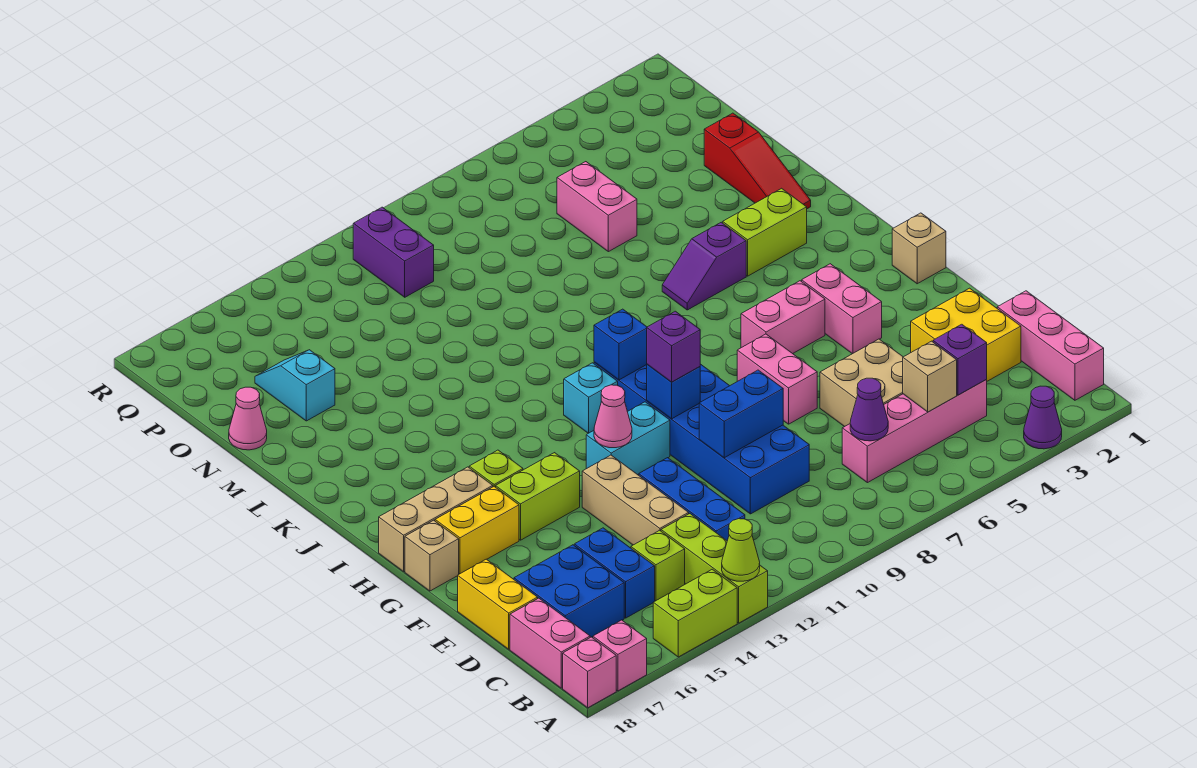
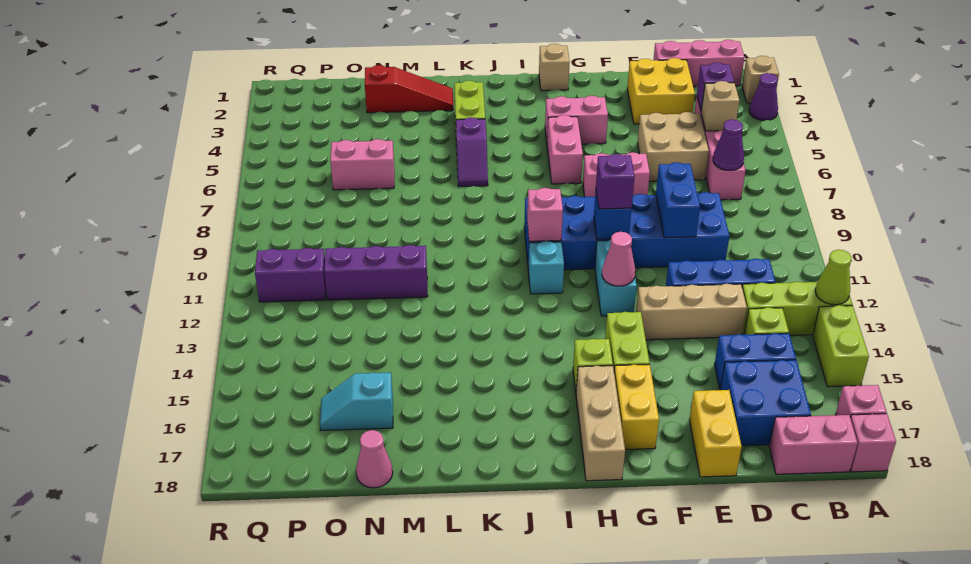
yellow brick D18:E18 level 1 -> yellow brick E17:E18 level 1
tan brick G18 level 1 -> tan brick A2 level 1
blue brick I10 level 2 -> pink brick I10 level 2
none -> purple brick M11:O11 level 1

